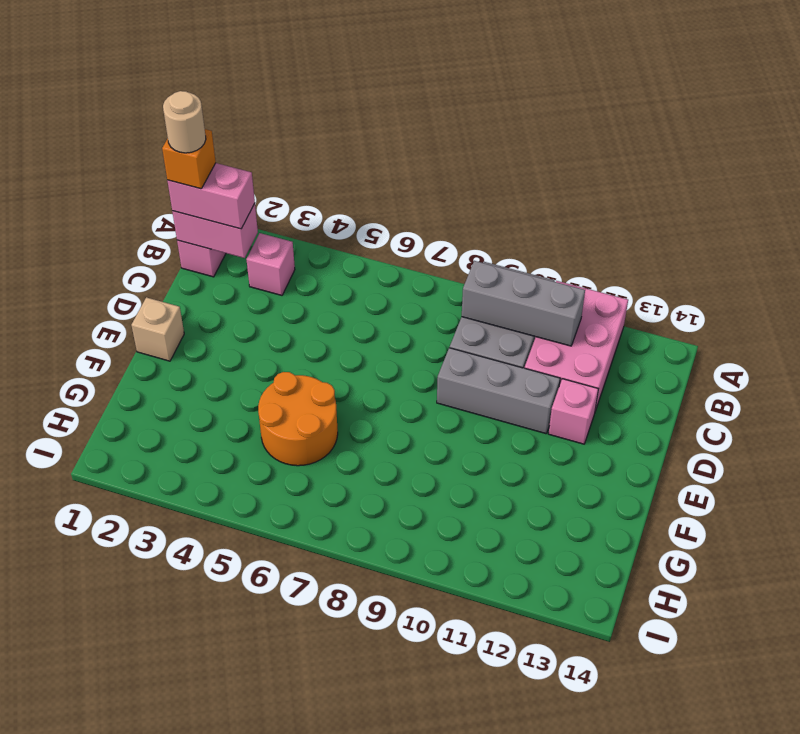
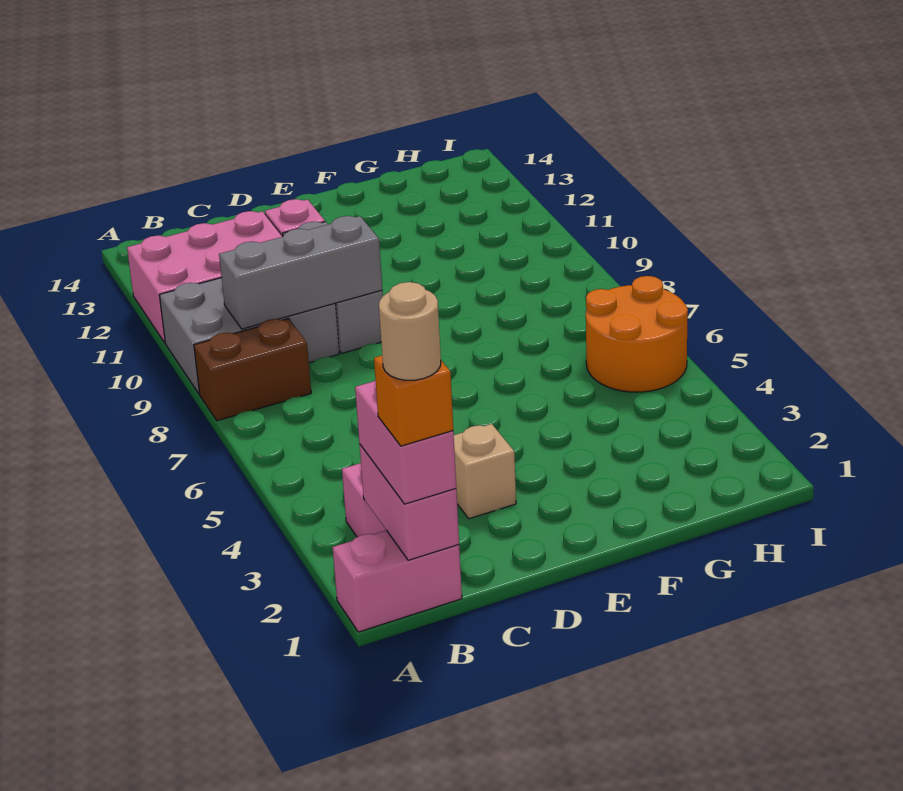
none -> brown brick A8:B8 level 1
grey brick B9:B11 level 2 -> grey brick B9:D9 level 2
tan brick E1 level 1 -> tan brick D3 level 1
orange round brick F5:G6 level 1 -> orange round brick H5:I6 level 1

